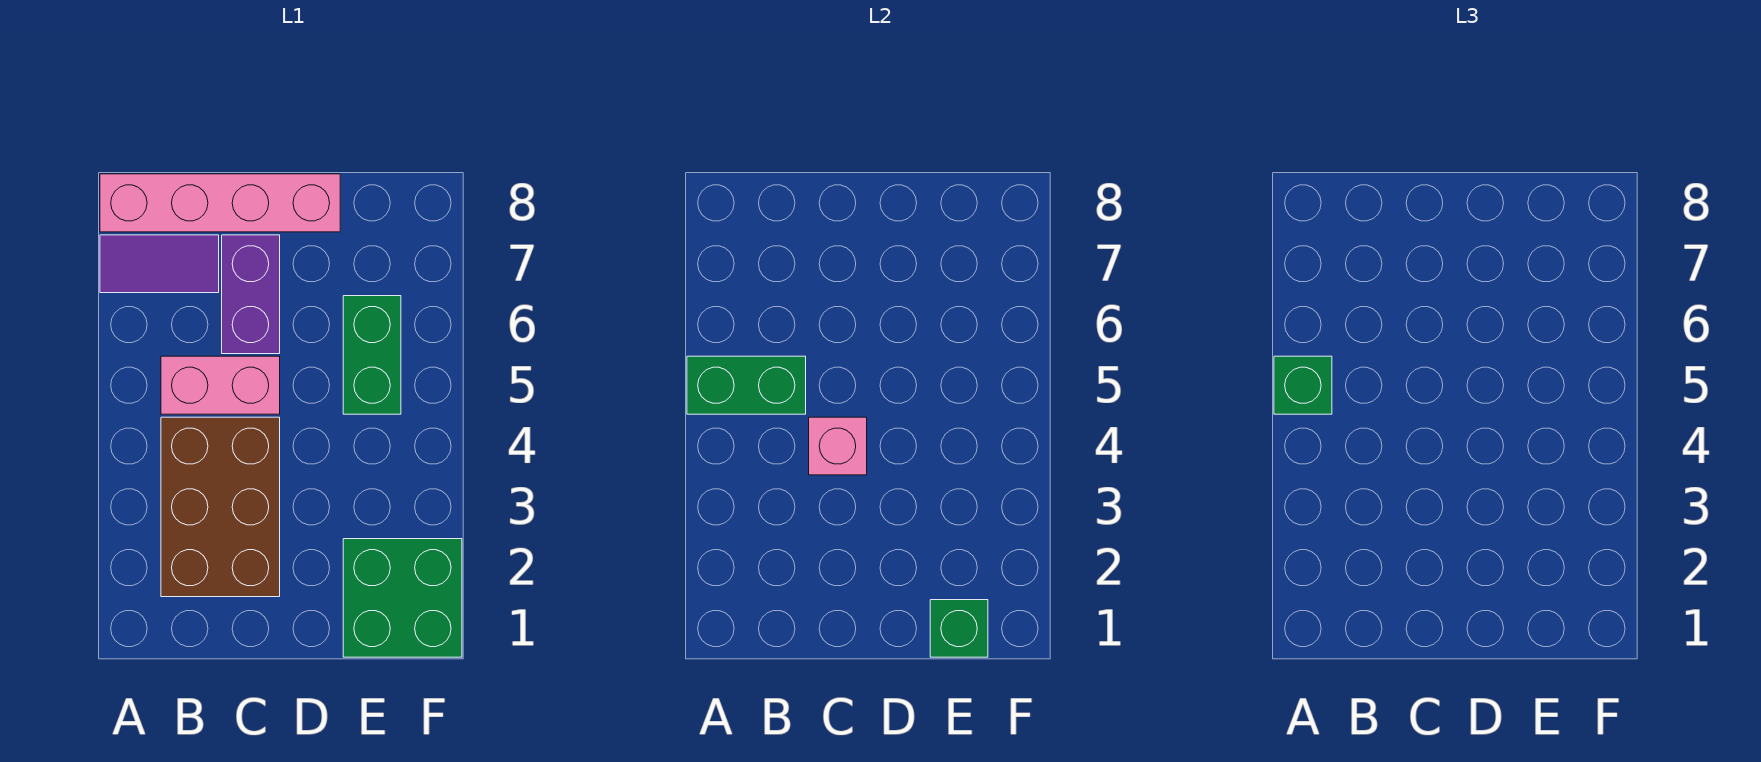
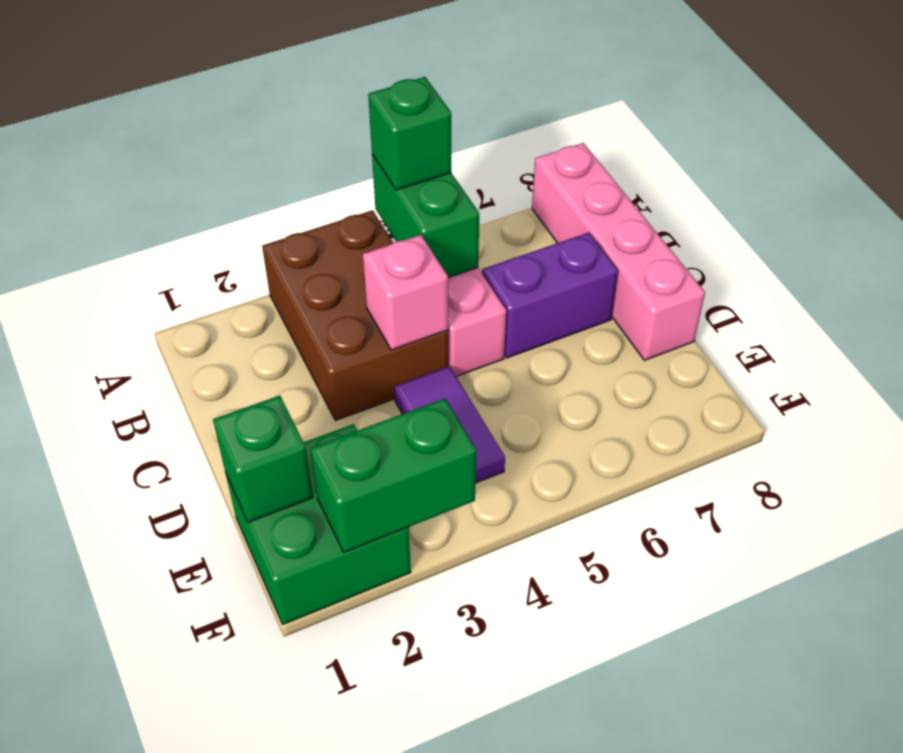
purple tile A7:B7 level 1 -> purple tile D4:E4 level 1
brown brick B2:C4 level 1 -> brown brick A3:C4 level 1
green brick E5:E6 level 1 -> green brick F2:F3 level 2

